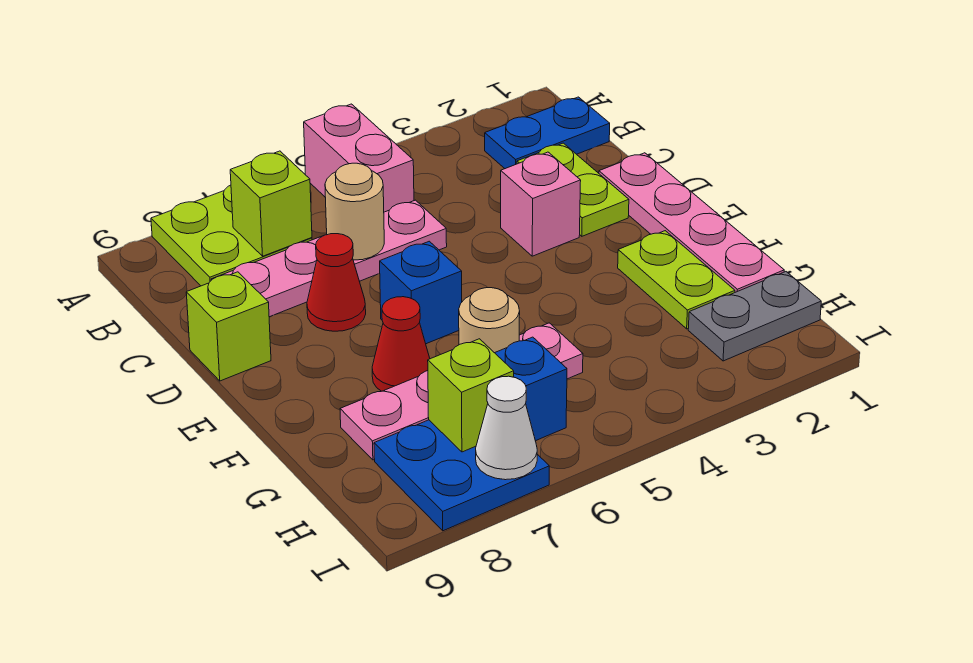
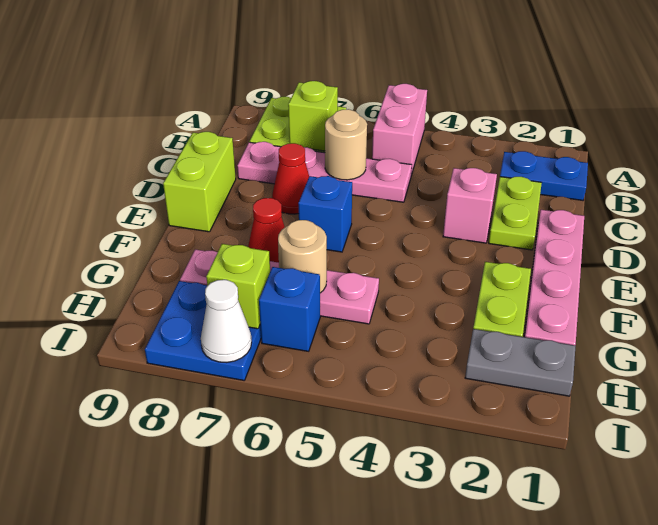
lime brick D9 level 1 -> lime brick D9:E9 level 1

